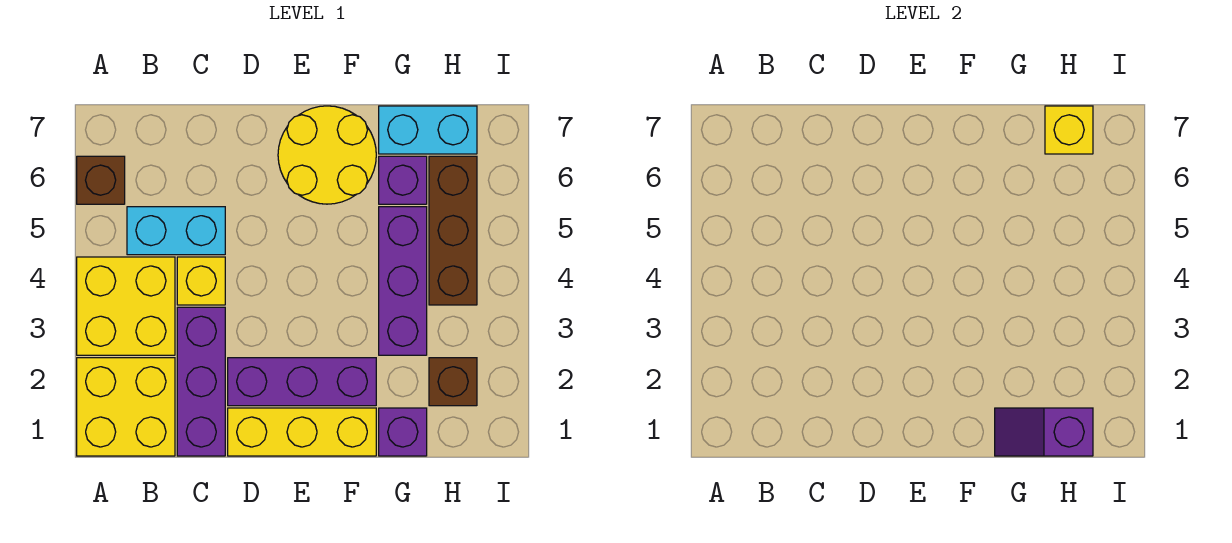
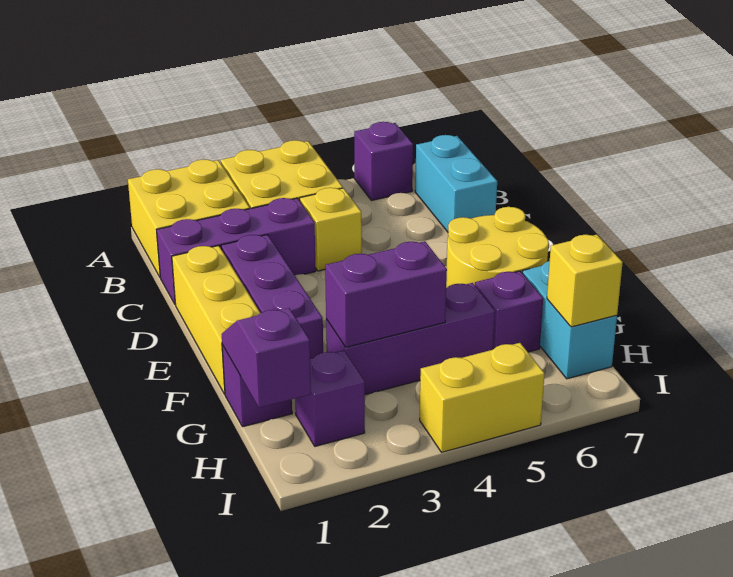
brown brick A6 level 1 -> purple brick A6 level 1
cyan brick B5:C5 level 1 -> cyan brick B7:C7 level 1
none -> purple brick G3:G4 level 2
brown brick H2 level 1 -> purple brick H2 level 1
brown brick H4:H6 level 1 -> none
none -> yellow brick I4:I5 level 1

